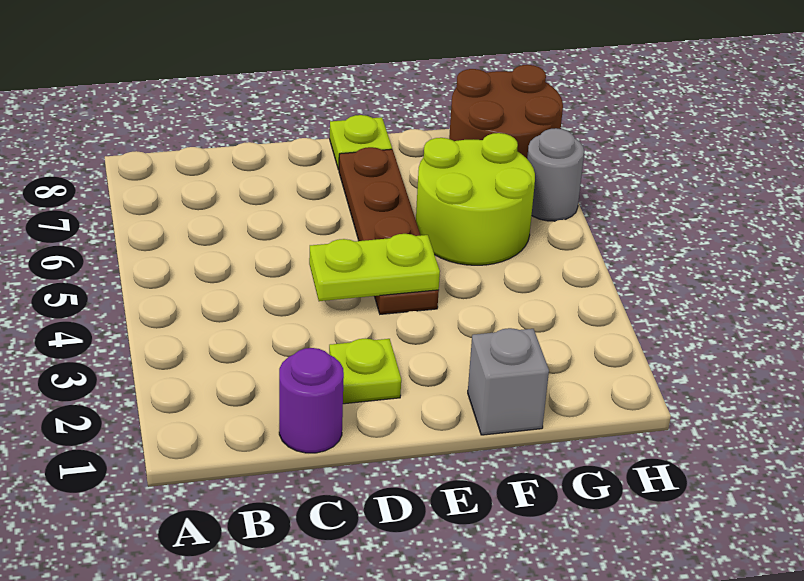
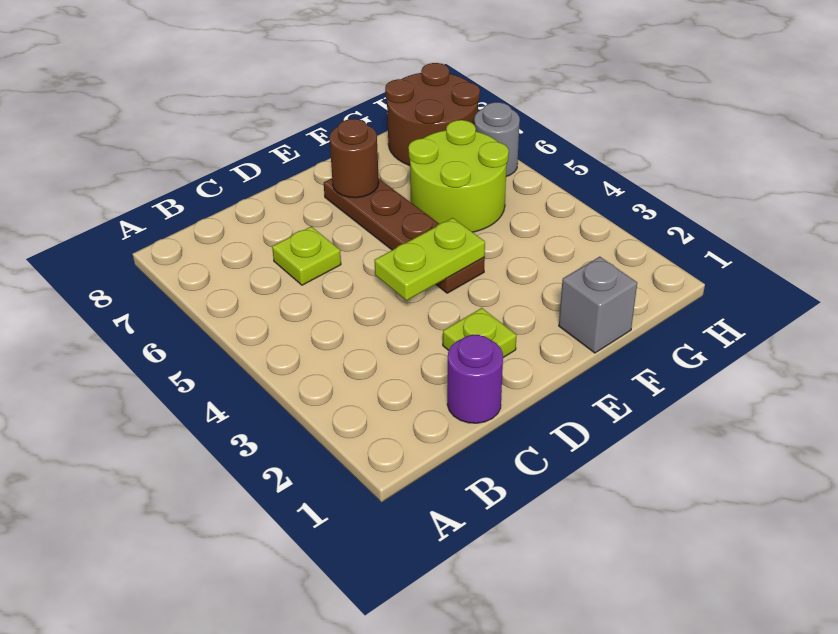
none -> brown round brick E7 level 2
lime plate E8 level 1 -> lime plate C6 level 1

